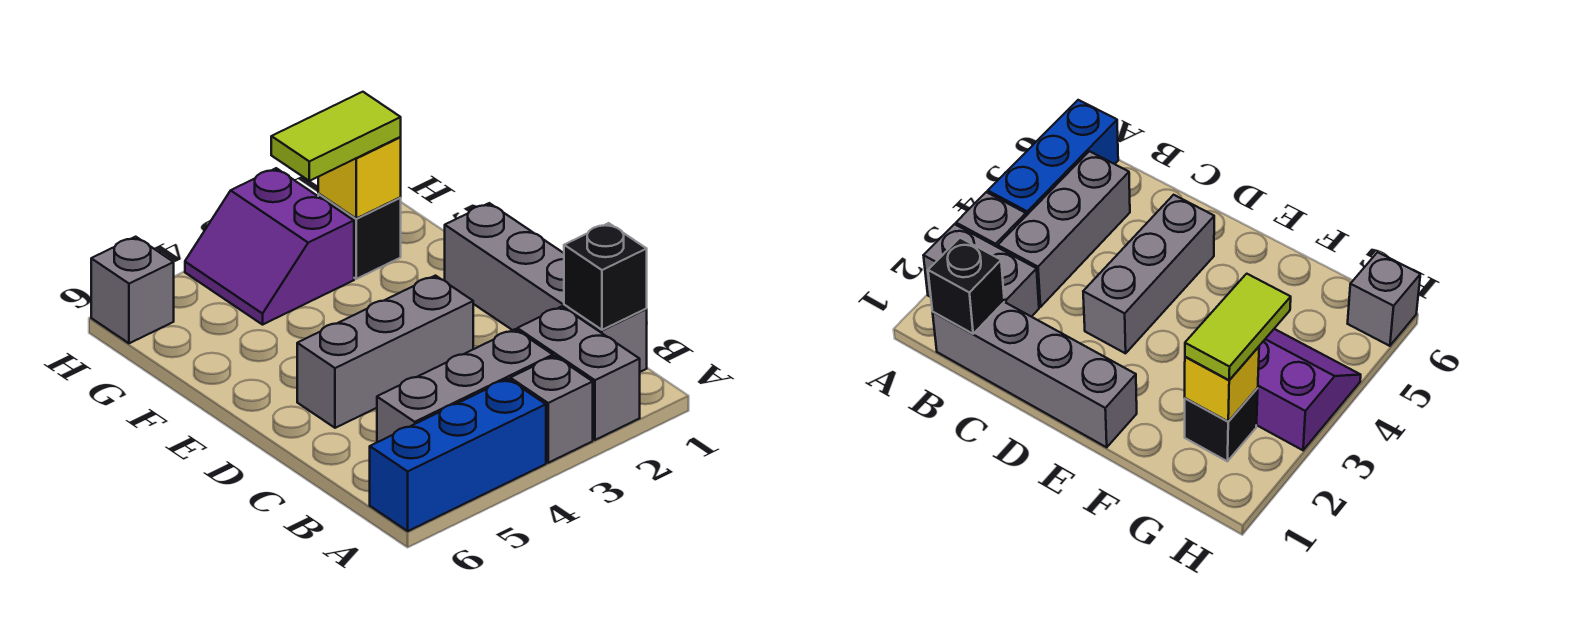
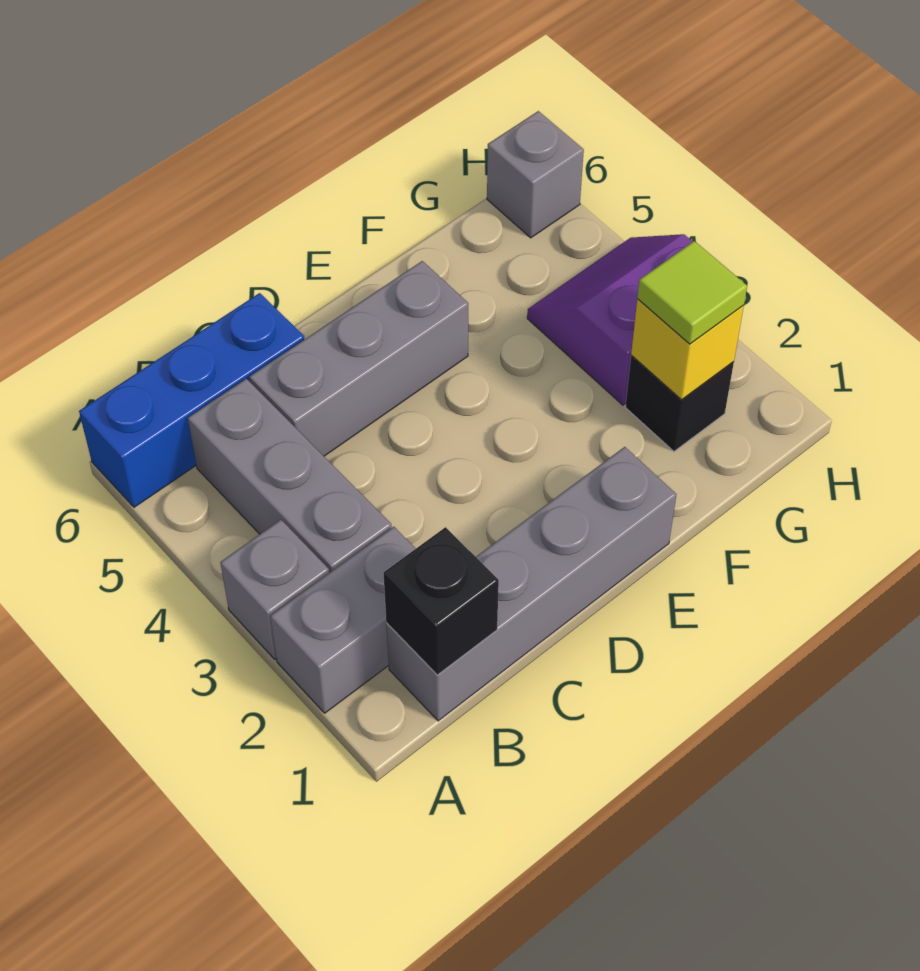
blue brick A4:A6 level 1 -> blue brick A6:C6 level 1
grey brick D3:D5 level 1 -> grey brick C5:E5 level 1
lime tile G2:G3 level 3 -> lime tile G2 level 3

